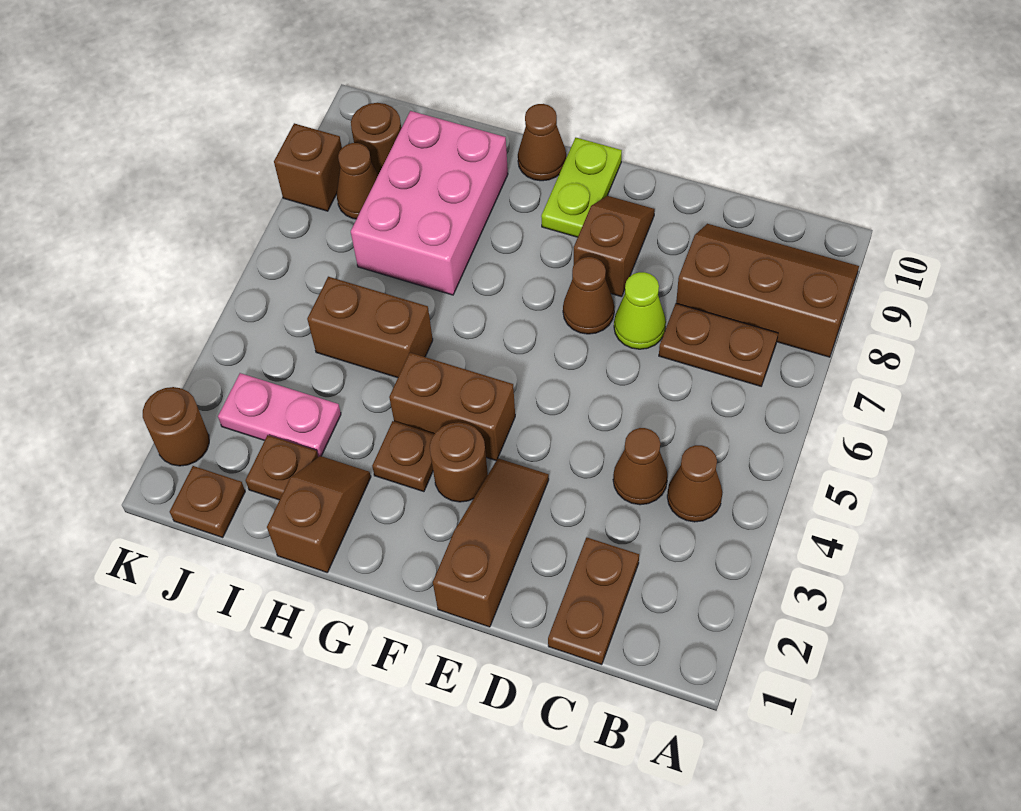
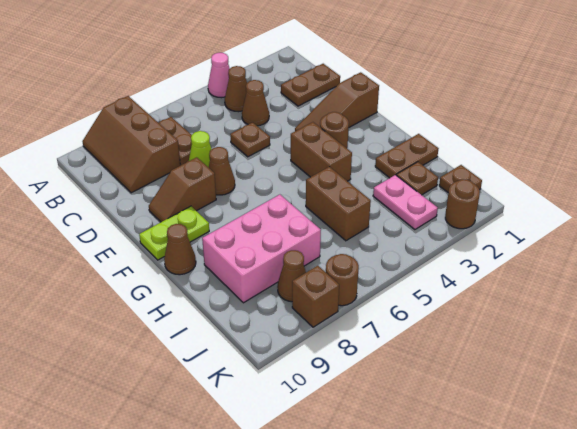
none -> pink cone A4 level 1
brown plate G3 level 1 -> brown plate D5 level 1
brown slope H1:H2 level 1 top 1 -> brown plate H1:H2 level 1
brown round brick J9 level 1 -> brown round brick K7 level 1

